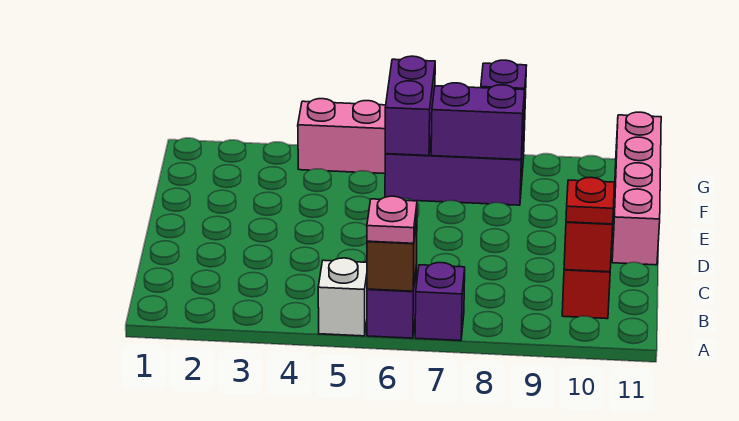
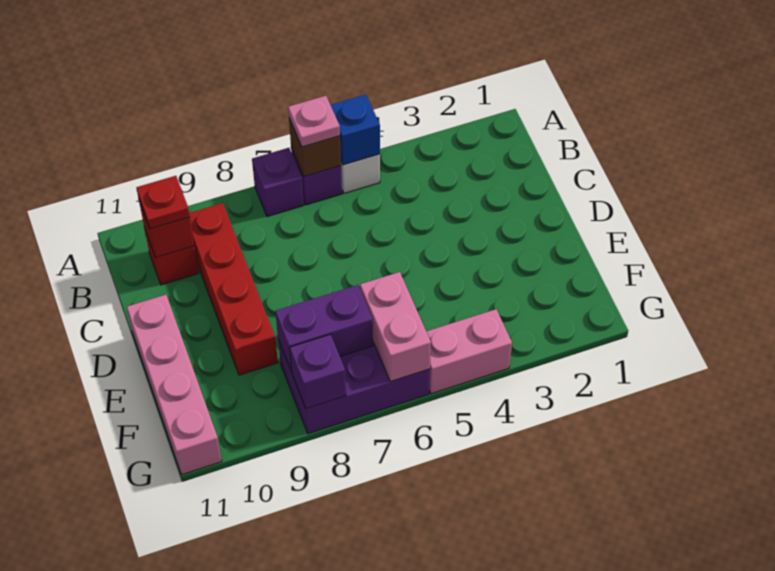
none -> blue brick A5 level 2
none -> red brick B9:E9 level 1
purple brick F6:G6 level 2 -> pink brick F6:G6 level 2

